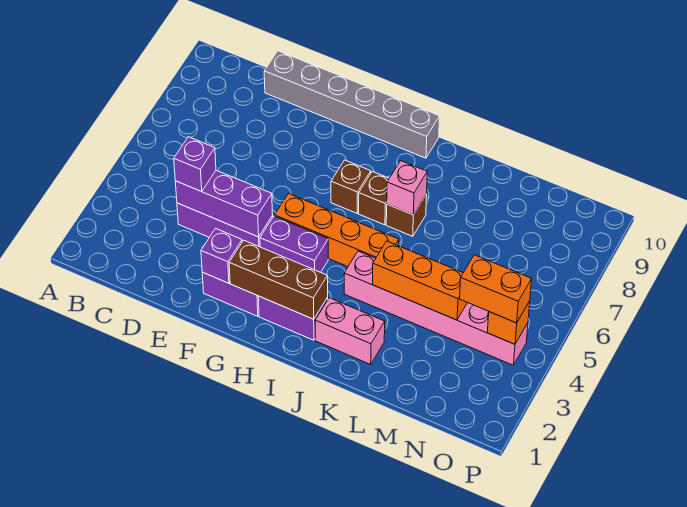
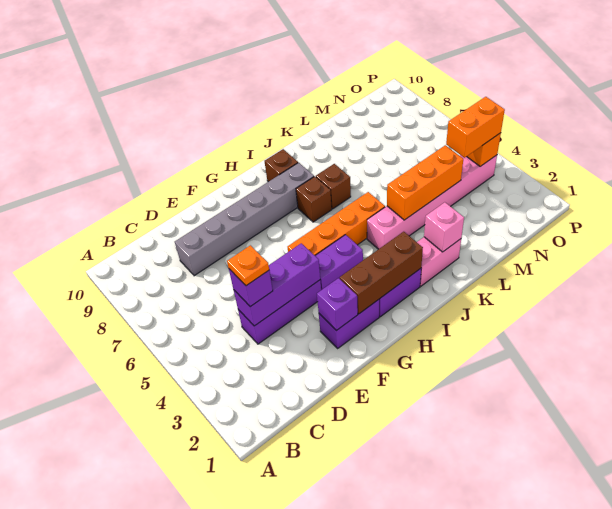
none -> orange plate D4 level 4
grey brick D10:I10 level 1 -> grey brick D8:I8 level 1
brown brick H7 level 1 -> brown brick I9 level 1
pink brick J7 level 2 -> pink brick K2 level 2

